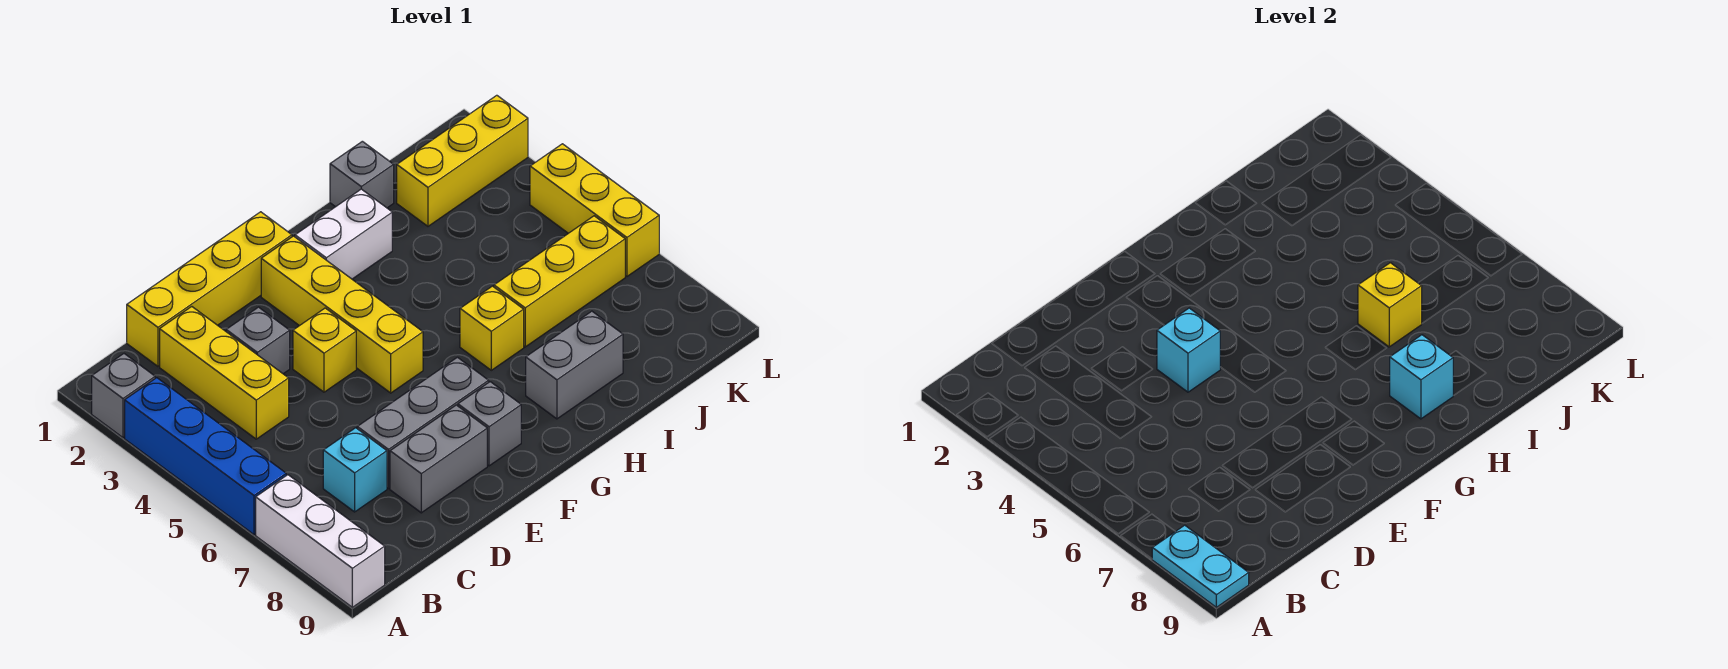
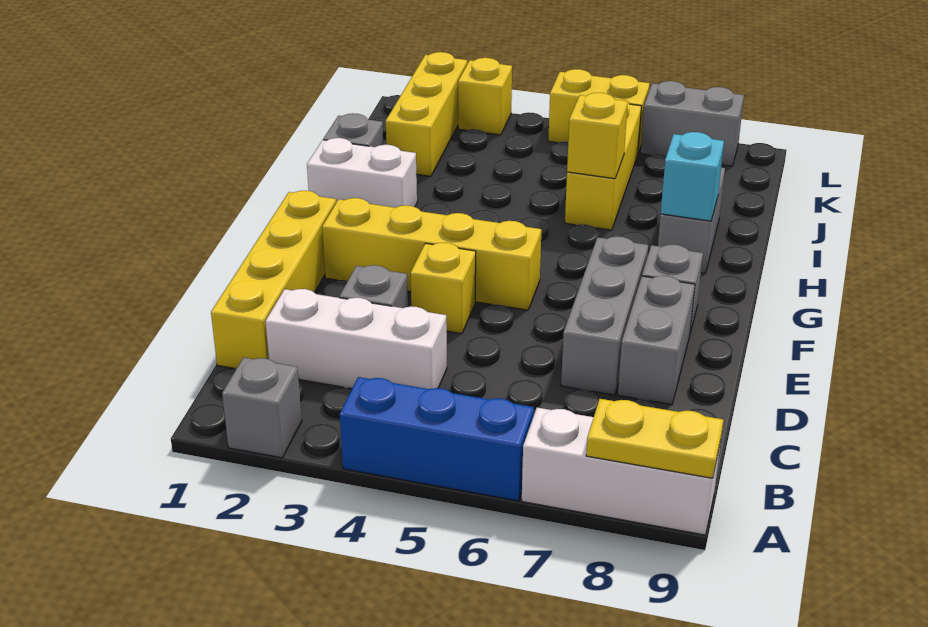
blue brick A3:A6 level 1 -> blue brick A4:A6 level 1
cyan plate A8:A9 level 2 -> yellow plate A8:A9 level 2
yellow brick C2:C4 level 1 -> white brick C2:C4 level 1
cyan brick C7 level 1 -> none
cyan brick E4 level 2 -> none
white brick G2:H2 level 1 -> white brick H1:H2 level 1
yellow brick H6 level 1 -> yellow brick L3 level 1
yellow brick L4:L6 level 1 -> yellow brick L5:L6 level 1
none -> grey brick L7:L8 level 1

